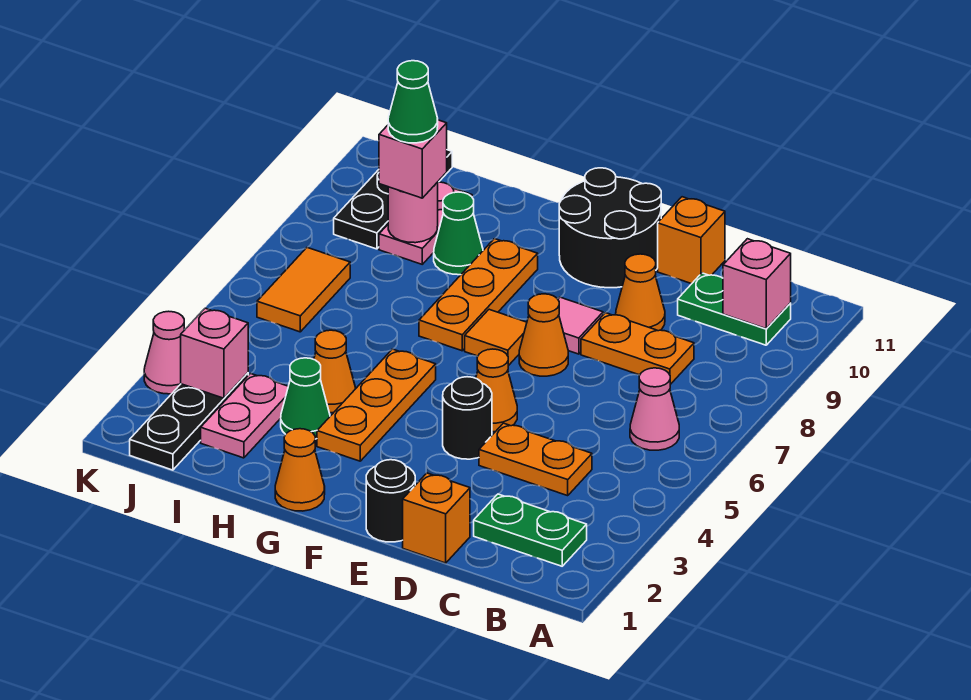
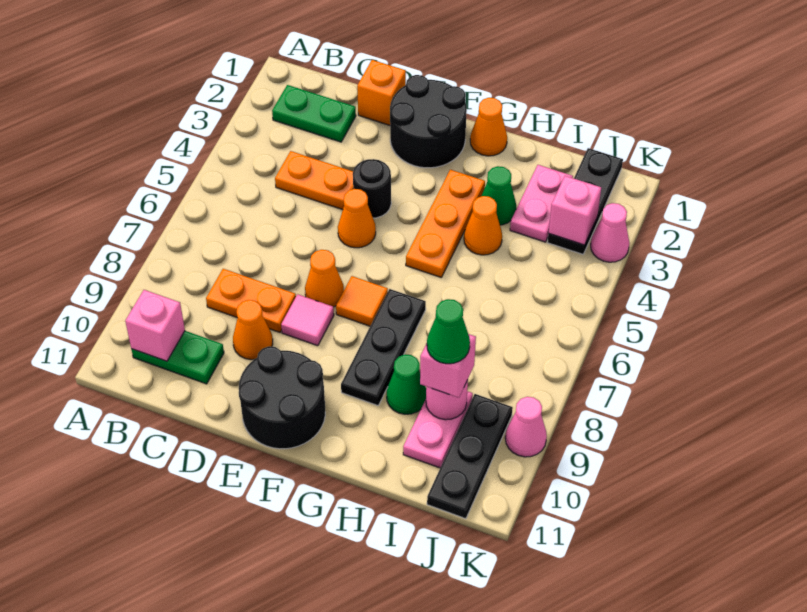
pink cone B6 level 1 -> pink cone K9 level 1
orange brick D11 level 1 -> none
black round brick E1 level 1 -> black round brick E1:F2 level 1
orange plate G7:G9 level 1 -> black plate G7:G9 level 1
orange tile J6:J7 level 1 -> none

